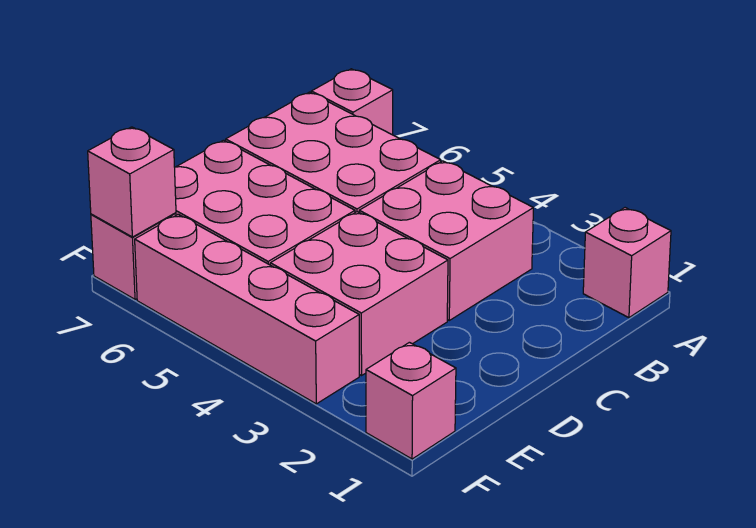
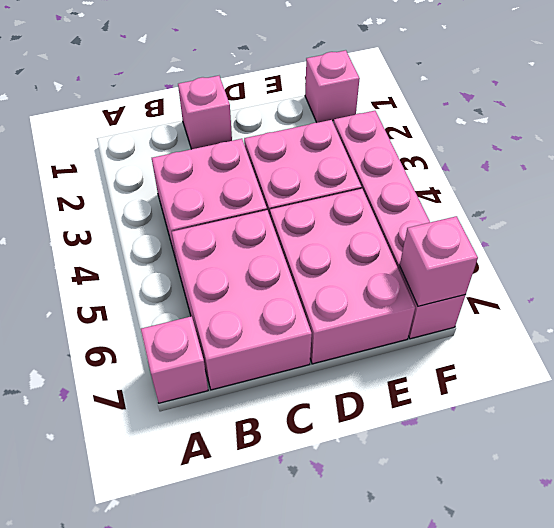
pink brick A1 level 1 -> pink brick C1 level 1

